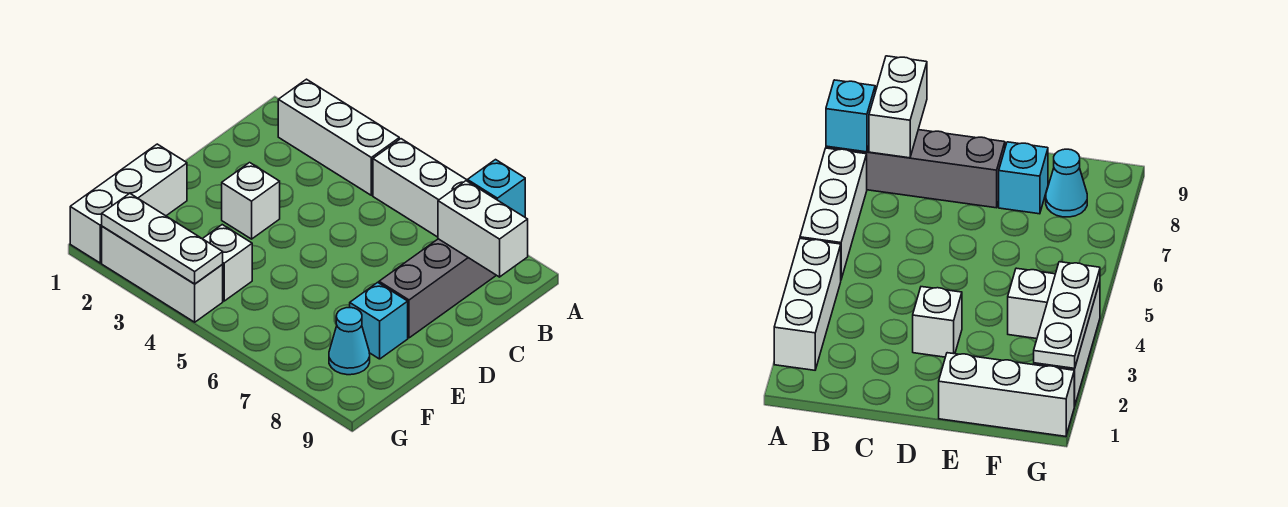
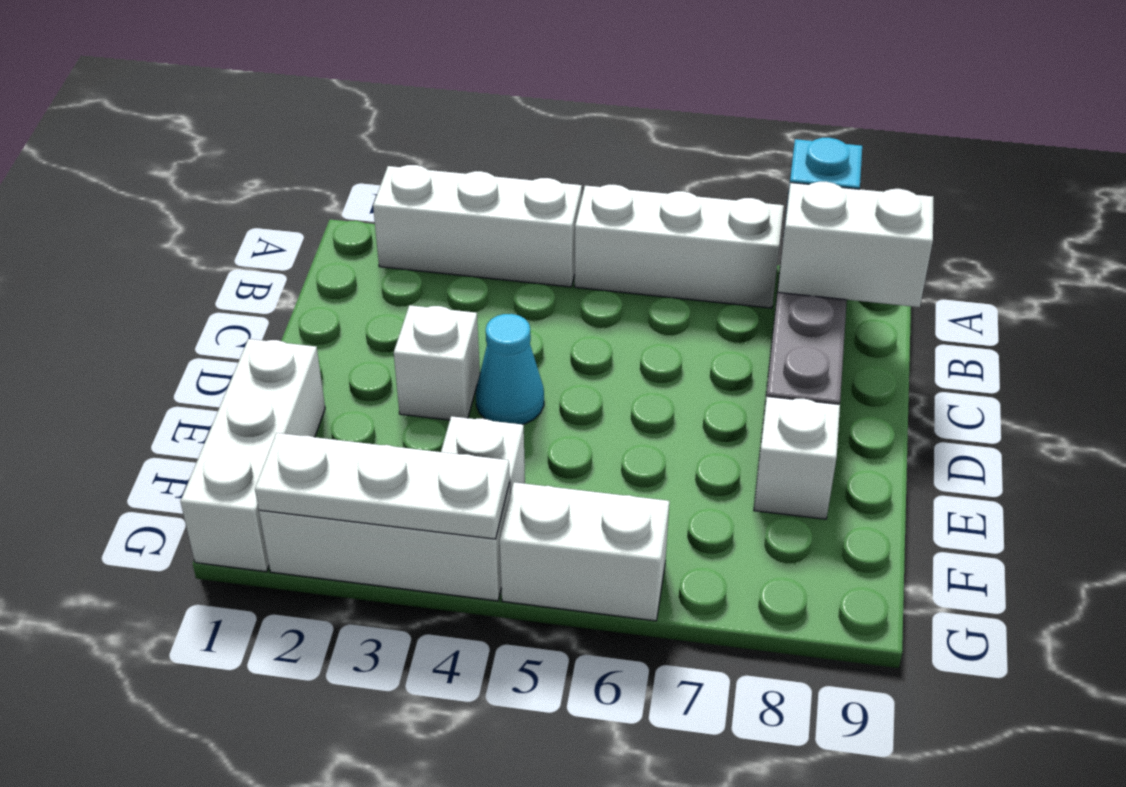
cyan brick E8 level 1 -> white brick E8 level 1
cyan cone F8 level 1 -> cyan cone D4 level 1
none -> white brick G5:G6 level 1

